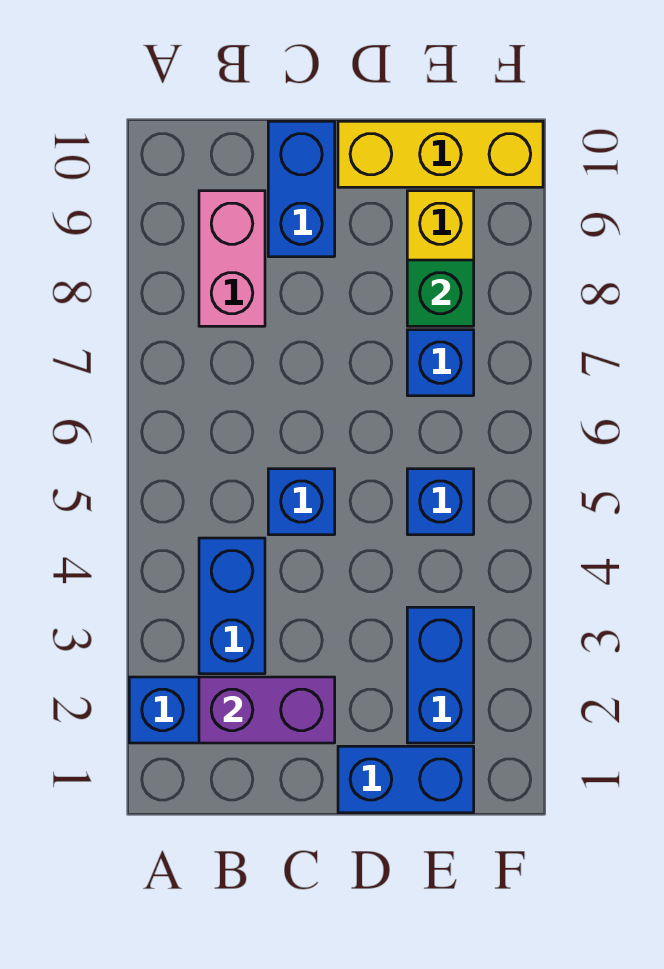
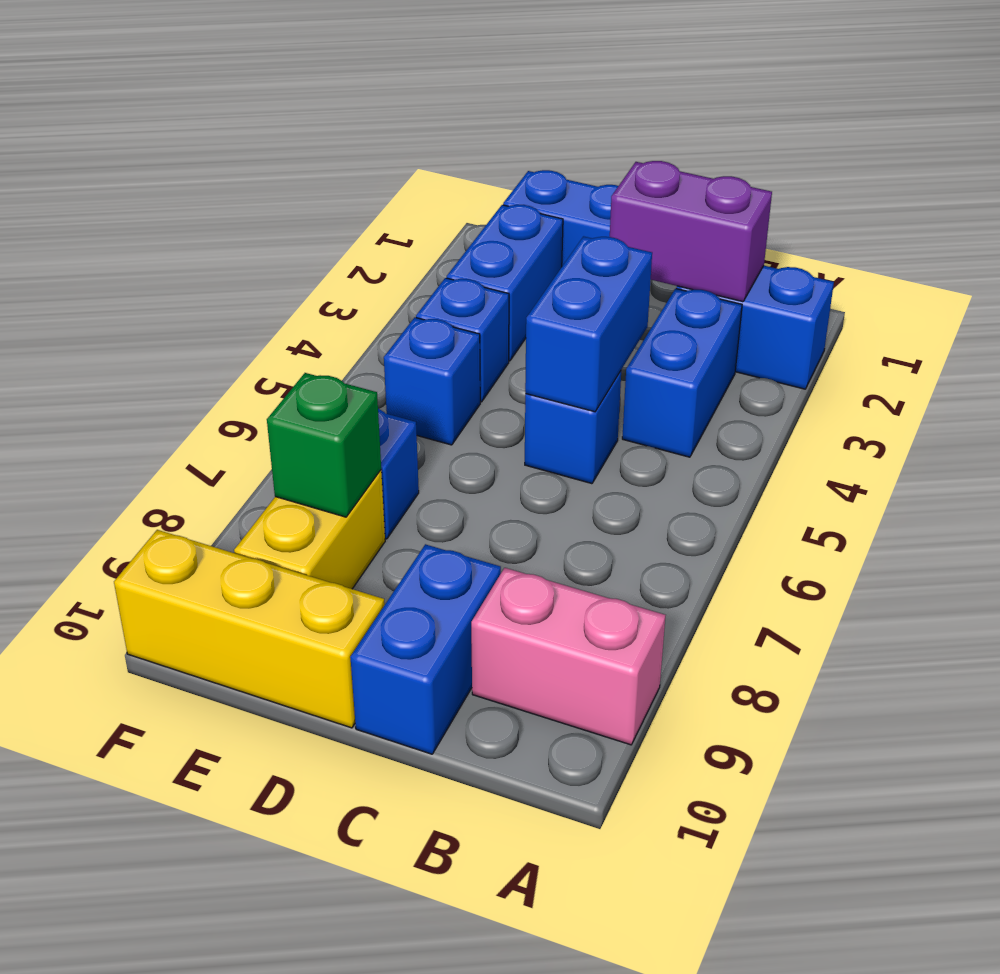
pink brick B8:B9 level 1 -> pink brick A9:B9 level 1
none -> blue brick C4:C5 level 2
none -> blue brick E4 level 1

